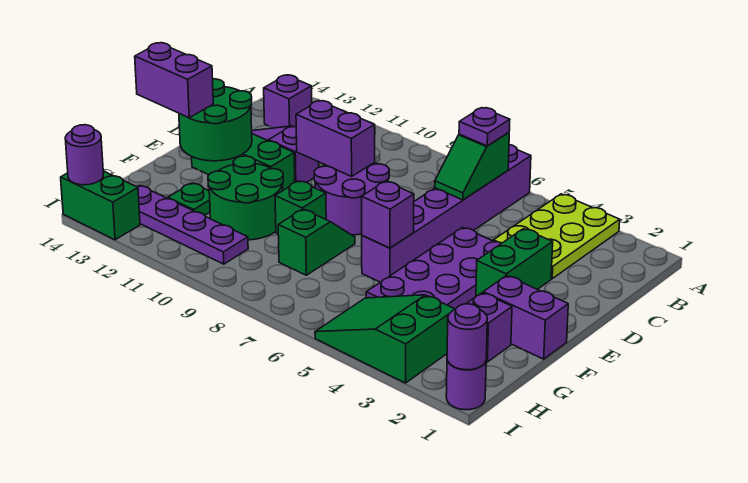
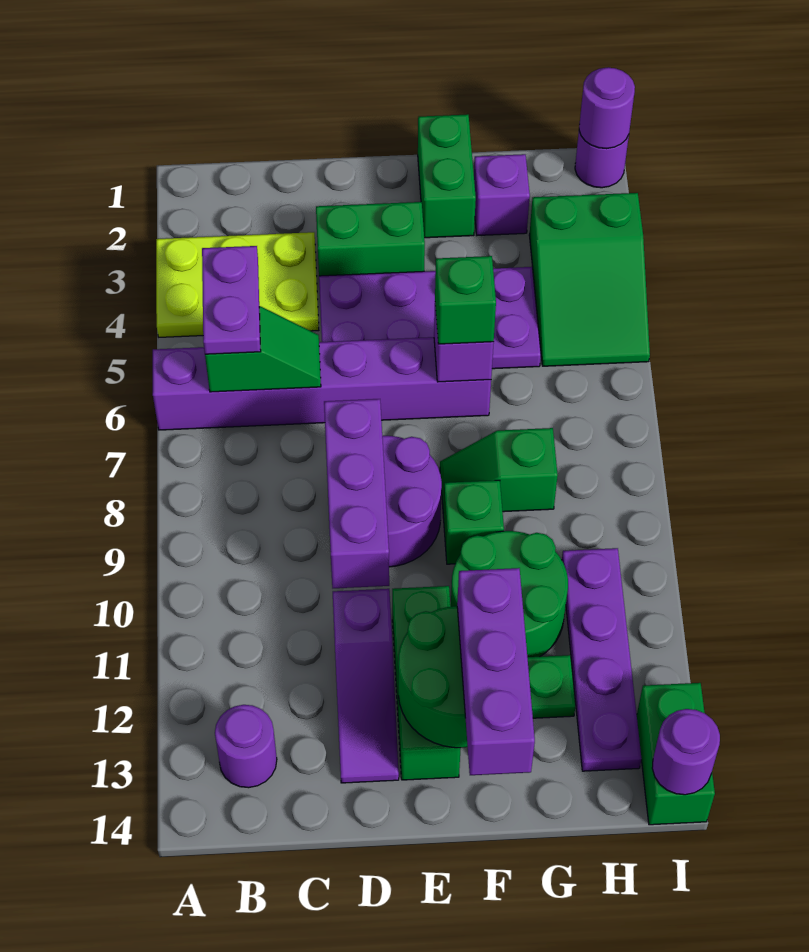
purple plate B6 level 3 -> purple plate B5:B6 level 3
purple brick B13 level 1 -> purple round brick B13 level 1
purple brick D9:D10 level 2 -> purple brick D8:D10 level 2
purple brick F1:F2 level 1 -> green brick F1:F2 level 1
none -> green brick F6 level 3
purple brick F13:F14 level 3 -> purple brick F12:F14 level 3

